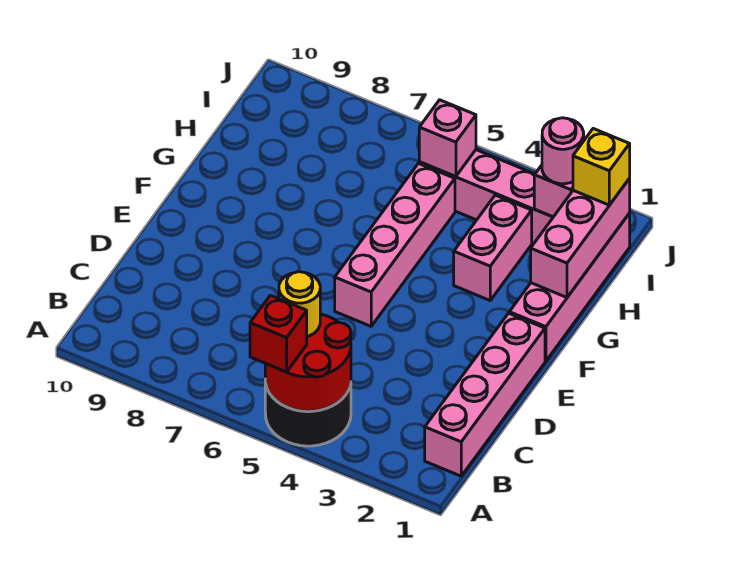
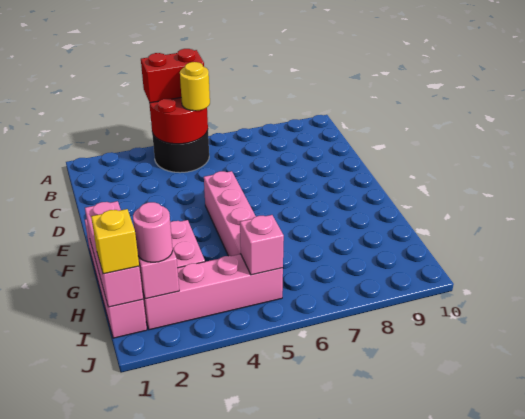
red brick A5 level 3 -> red brick A4:A5 level 3
pink brick B1:E1 level 1 -> none

